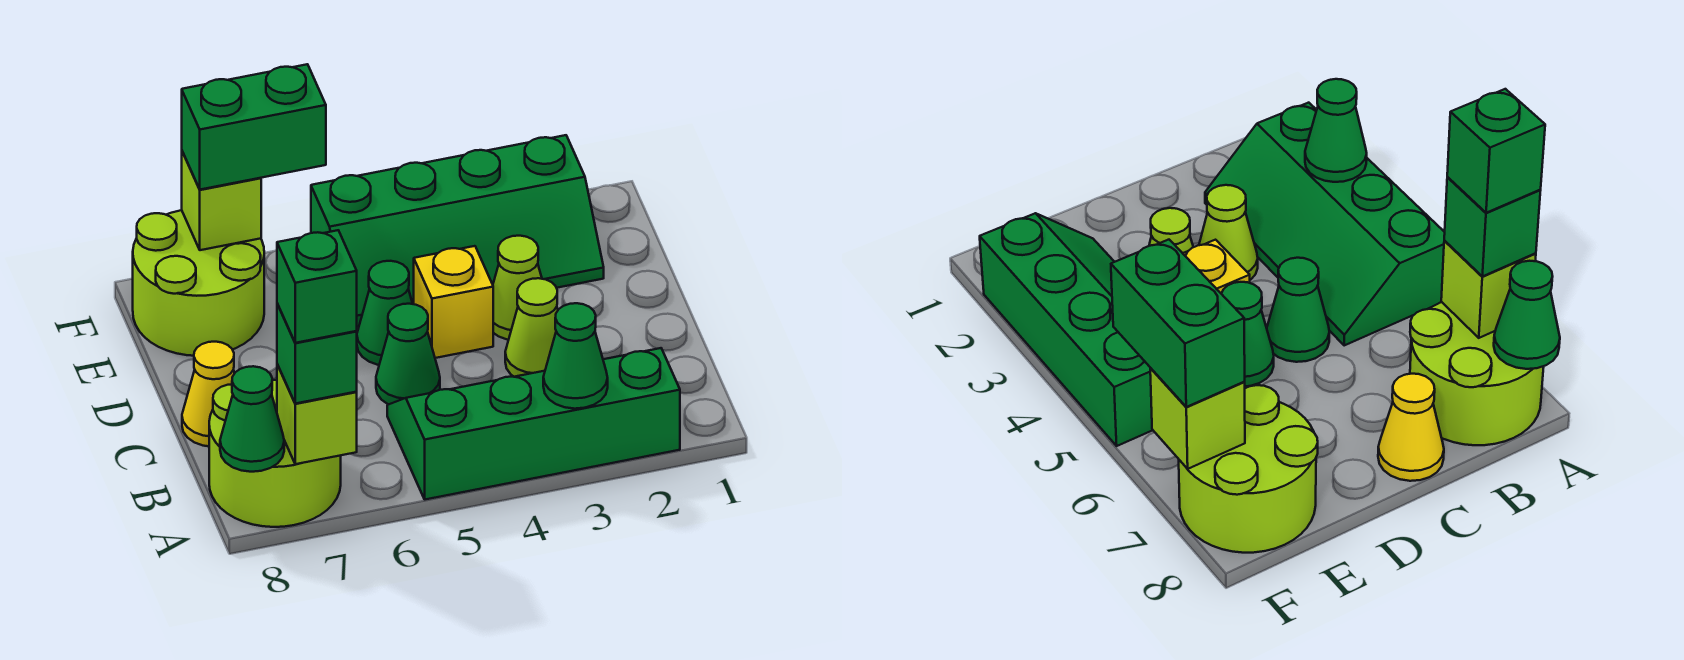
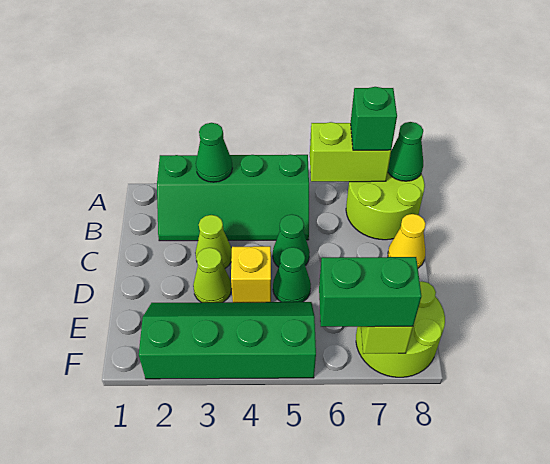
lime brick A7 level 2 -> lime brick A6:A7 level 2
green brick A7 level 4 -> none

